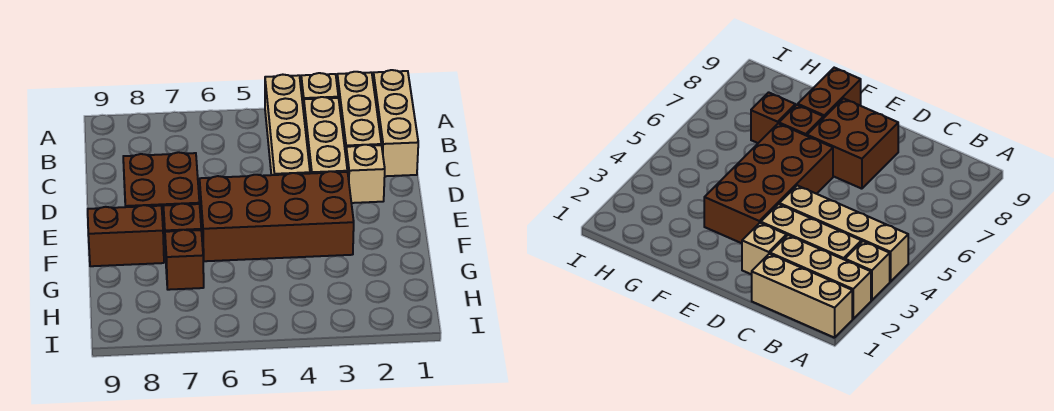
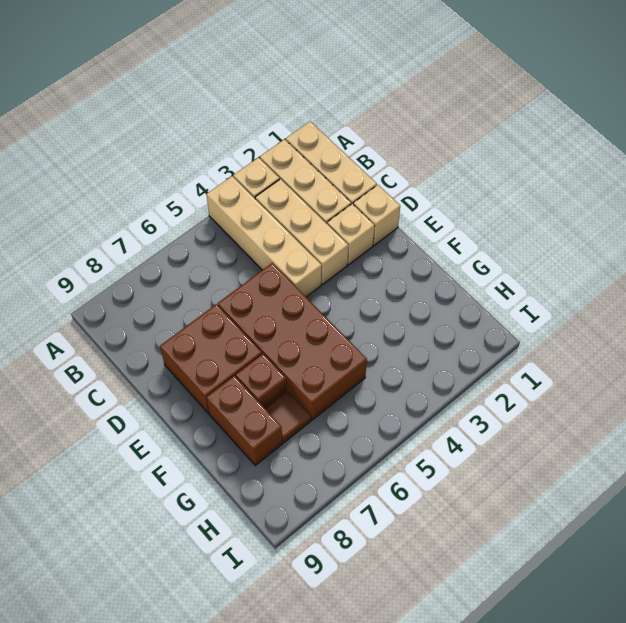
none -> tan brick D1 level 1
brown brick E3:F6 level 1 -> brown brick D5:G6 level 1
brown brick F8:F9 level 1 -> brown brick F8:G8 level 1
brown brick G7 level 1 -> brown tile G7 level 1

